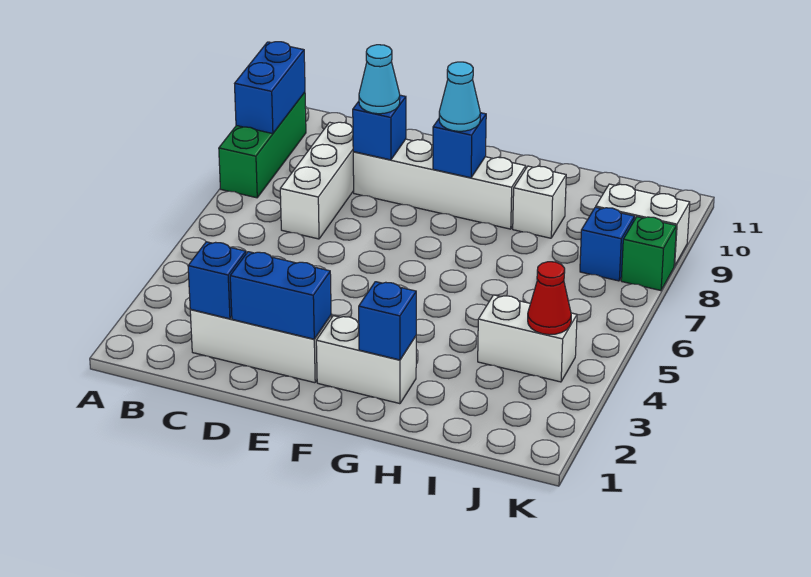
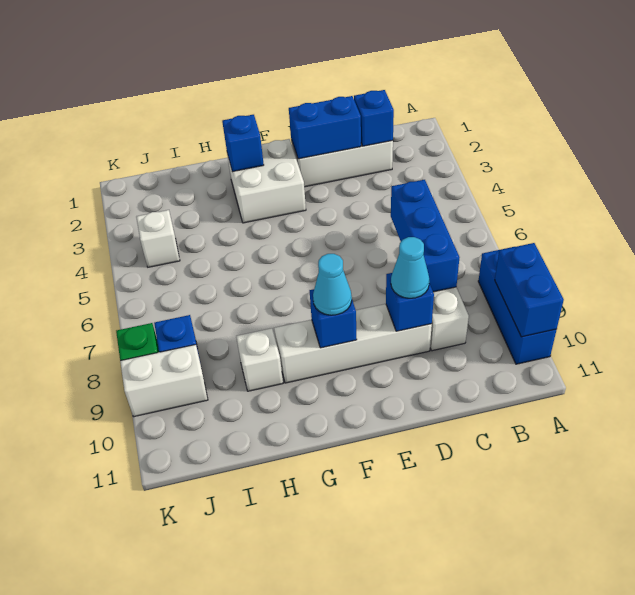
green brick A8:A10 level 1 -> blue brick A8:A10 level 1
none -> blue brick C6:C8 level 2
white brick F2:G2 level 1 -> white brick F2:G3 level 1
white brick I4:J4 level 1 -> white brick J4 level 1
red cone J4 level 2 -> none

